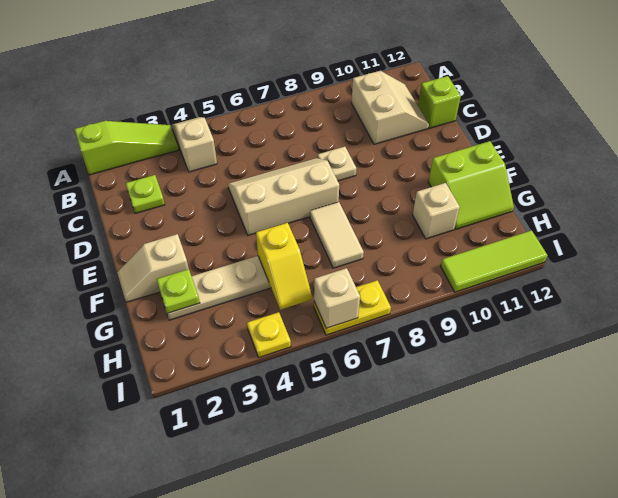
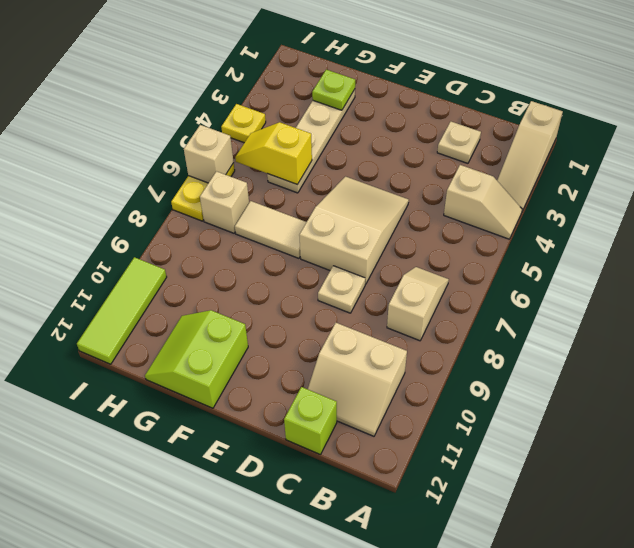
lime slope A1:A3 level 1 top 1 -> tan slope A1:A3 level 1 top 1
lime plate C2 level 1 -> tan plate C2 level 1
tan slope D5:E7 level 1 top E -> tan slope D5:E7 level 1 top 7
tan slope F1:F2 level 1 top 2 -> tan slope B7:B8 level 1 top 8
tan brick G10 level 1 -> tan brick H7 level 1

